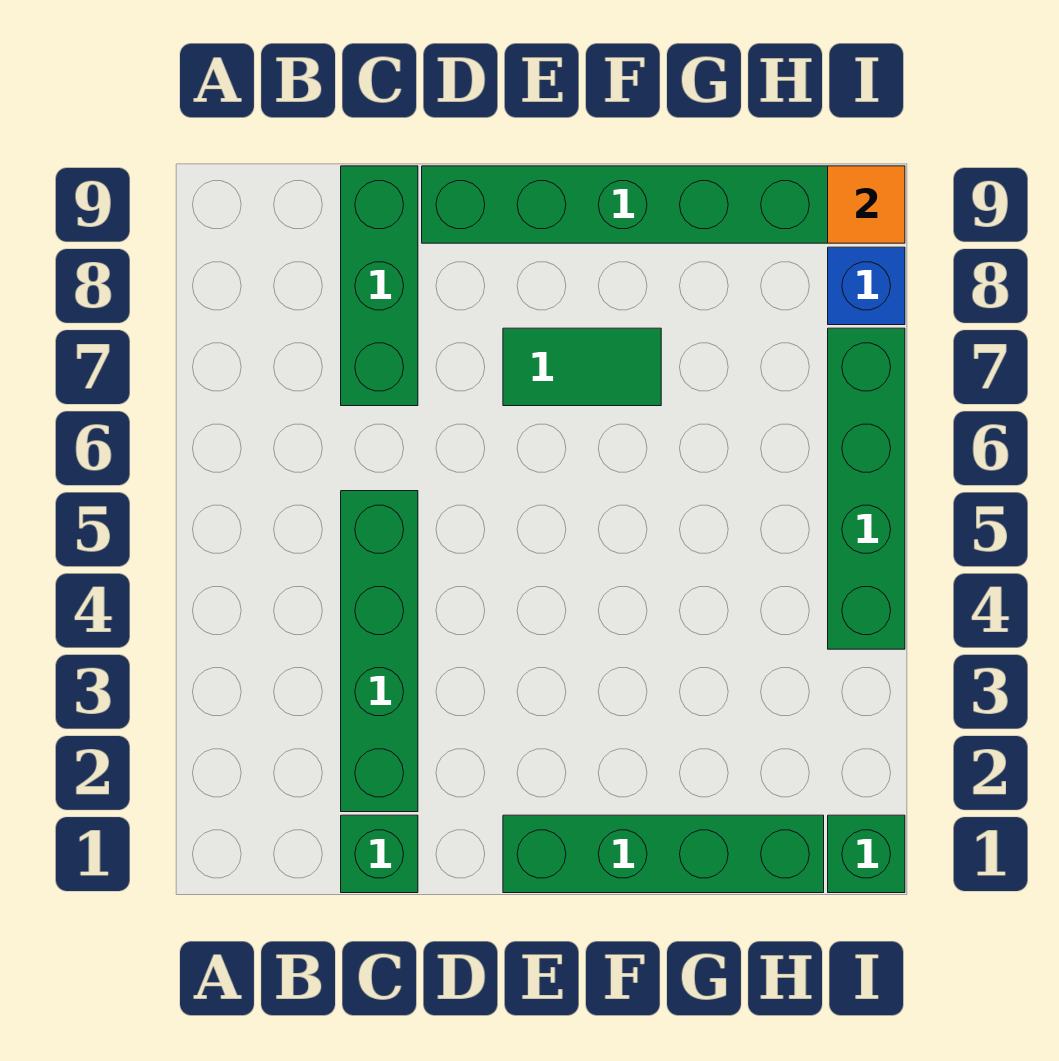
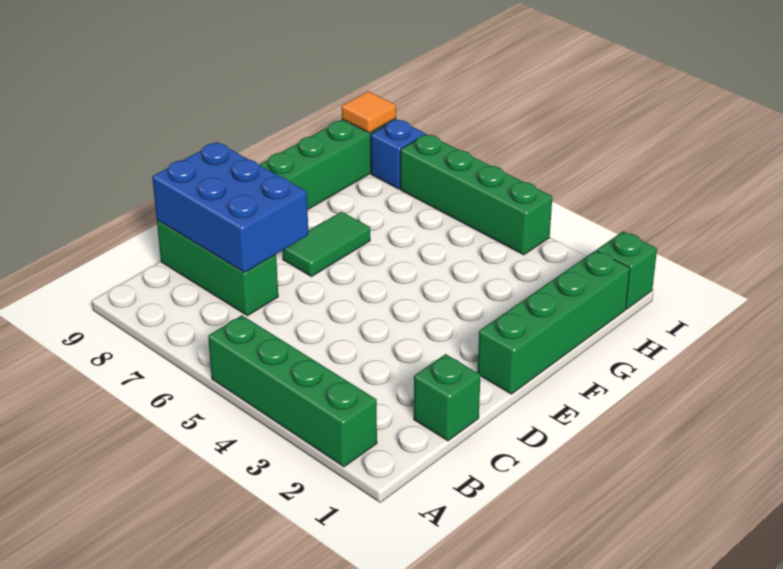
green brick C2:C5 level 1 -> green brick A2:A5 level 1
none -> blue brick C7:D9 level 2

